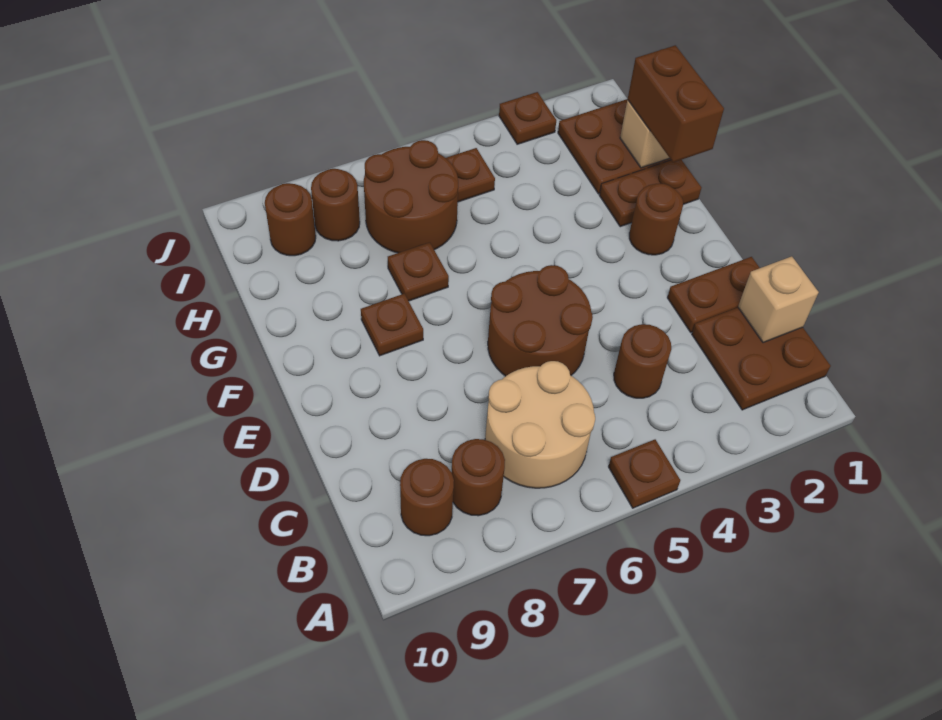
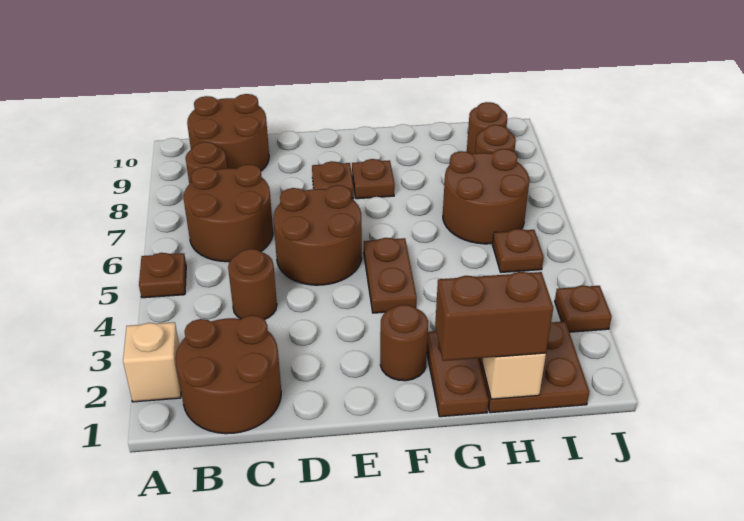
brown plate B1:C2 level 1 -> brown round brick B1:C2 level 1
tan round brick B6:C7 level 1 -> brown round brick B6:C7 level 1
brown round brick B9 level 1 -> brown round brick B9:C10 level 1
tan brick C1 level 2 -> tan brick A2 level 1
brown plate D1:D2 level 1 -> brown plate F4:F5 level 1
brown plate G7 level 1 -> brown plate E8 level 1

